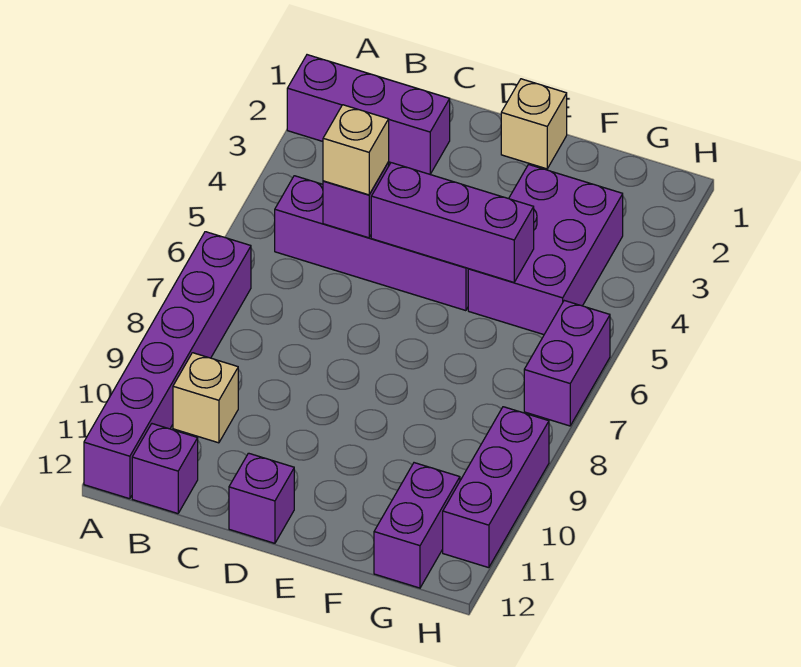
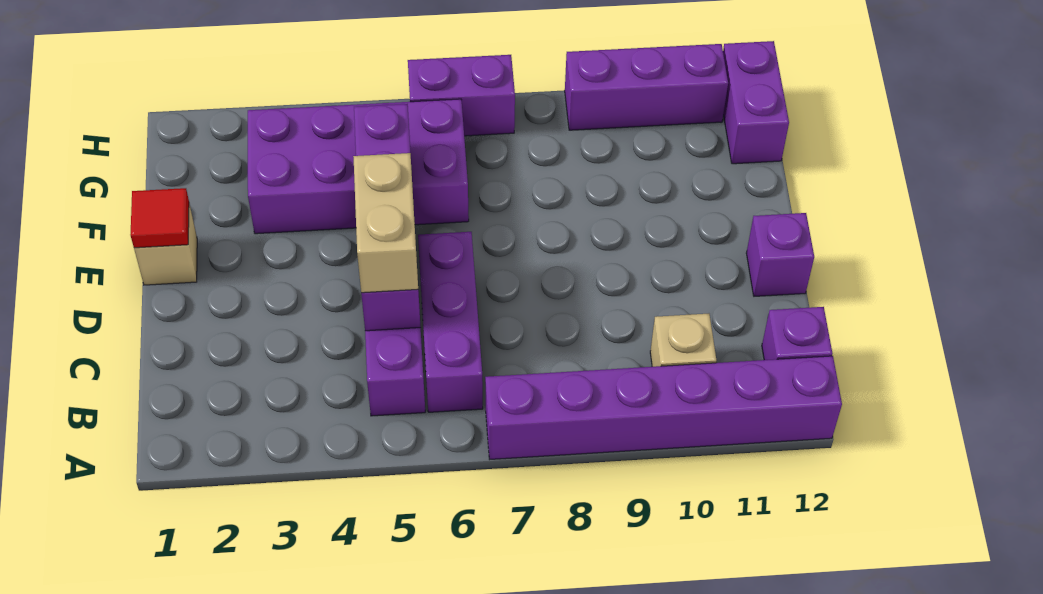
purple brick A2:C2 level 1 -> purple brick B6:D6 level 1
tan brick C5 level 3 -> tan brick C5:D5 level 3
none -> red tile E1 level 2
purple brick F3:G5 level 1 -> purple brick F3:G6 level 1
purple brick G11:G12 level 1 -> purple brick G12:H12 level 1

